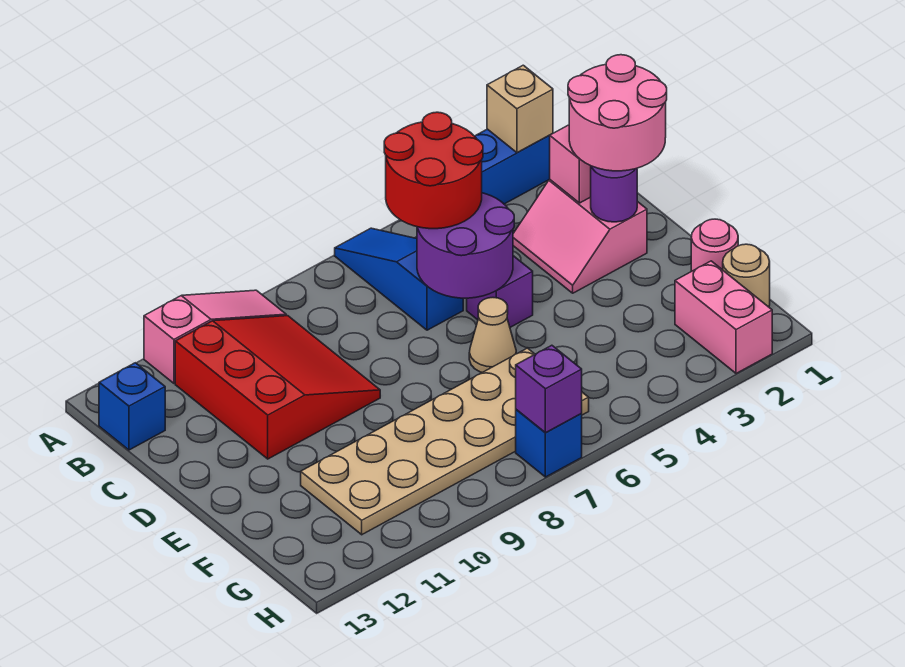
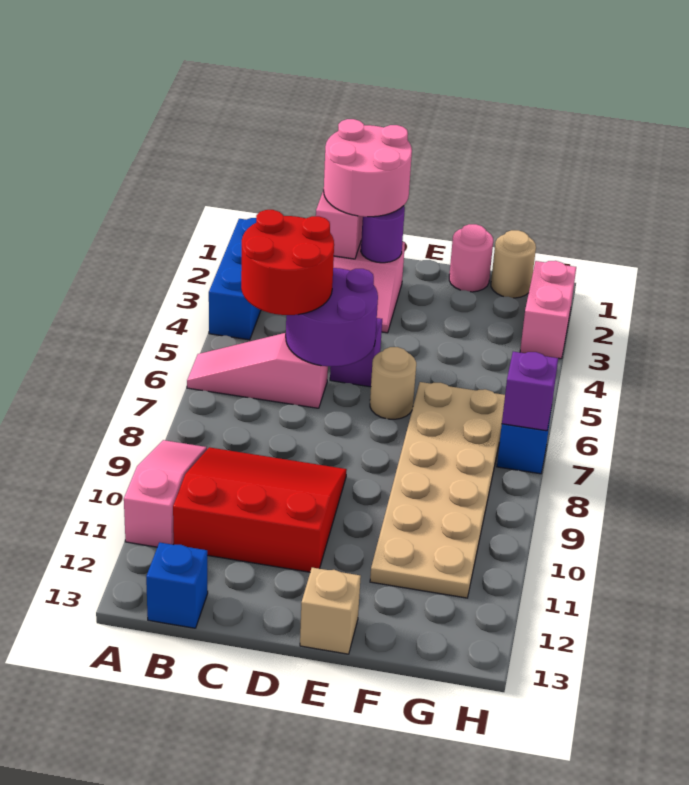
tan brick A2 level 2 -> tan brick E13 level 1
blue slope A6:C6 level 1 top C -> pink slope A6:C6 level 1 top C
tan cone E6 level 1 -> tan round brick E6 level 1
pink brick G2:H2 level 1 -> pink brick H2:H3 level 1

